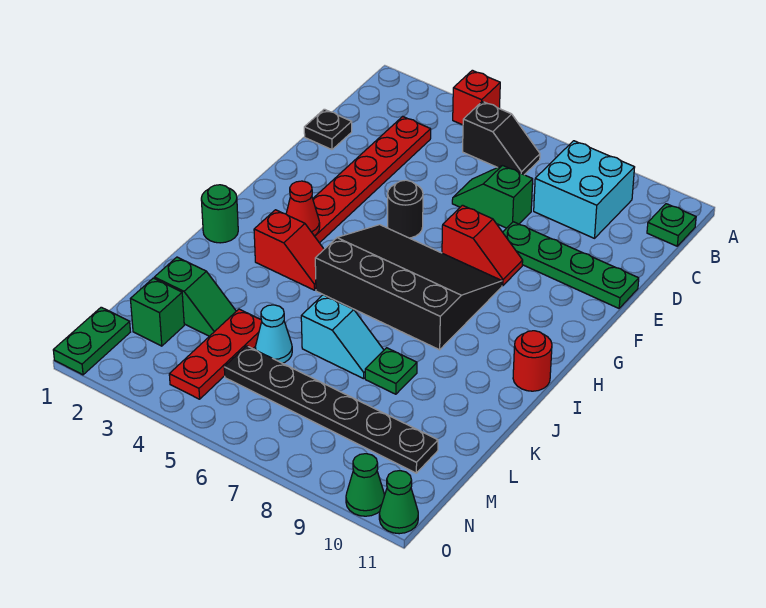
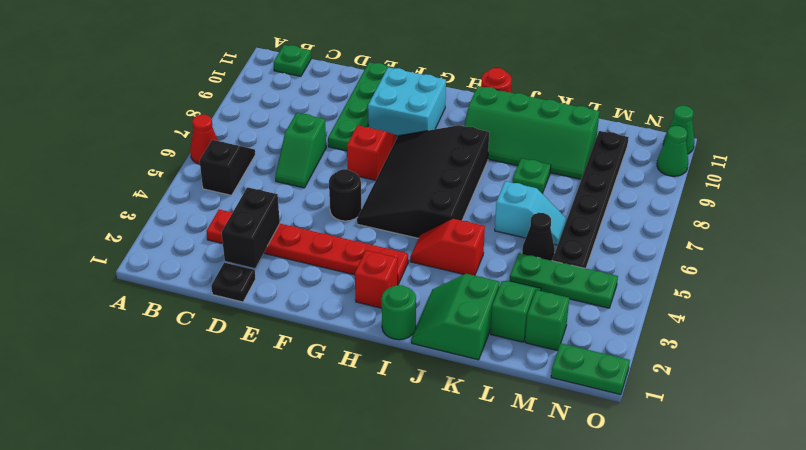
red brick A4 level 1 -> red brick H2 level 1
cyan brick B8:C9 level 1 -> cyan brick F9:G10 level 1
none -> black brick D2:D3 level 2
red cone H3 level 2 -> red cone A6 level 1
red slope I3:I4 level 1 top 3 -> red slope I4:J4 level 1 top J
none -> green slope I9:L10 level 1 top 10
none -> green slope J1:K2 level 1 top K
cyan slope K6:K7 level 1 top 6 -> cyan slope K6:L6 level 1 top K
red plate L4:N4 level 1 -> green plate L4:N4 level 1
cyan cone L5 level 1 -> black cone L5 level 1

